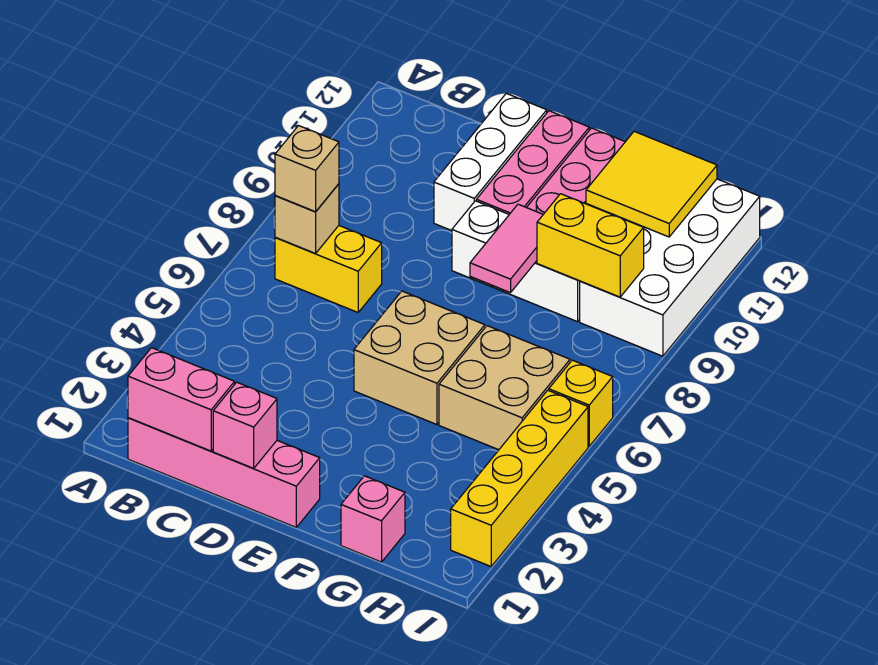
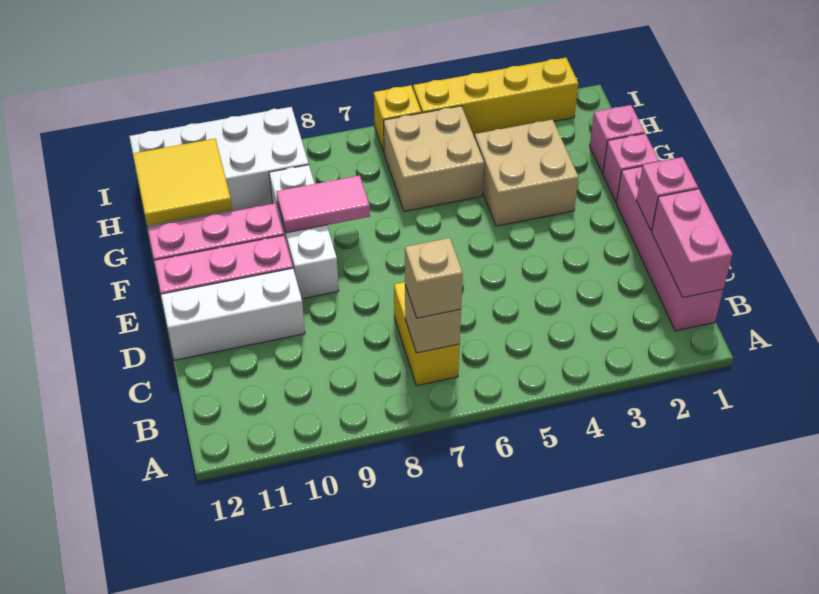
tan brick E5:F6 level 1 -> tan brick F3:G4 level 1
none -> pink brick F1 level 1
yellow brick G9:H9 level 2 -> none

